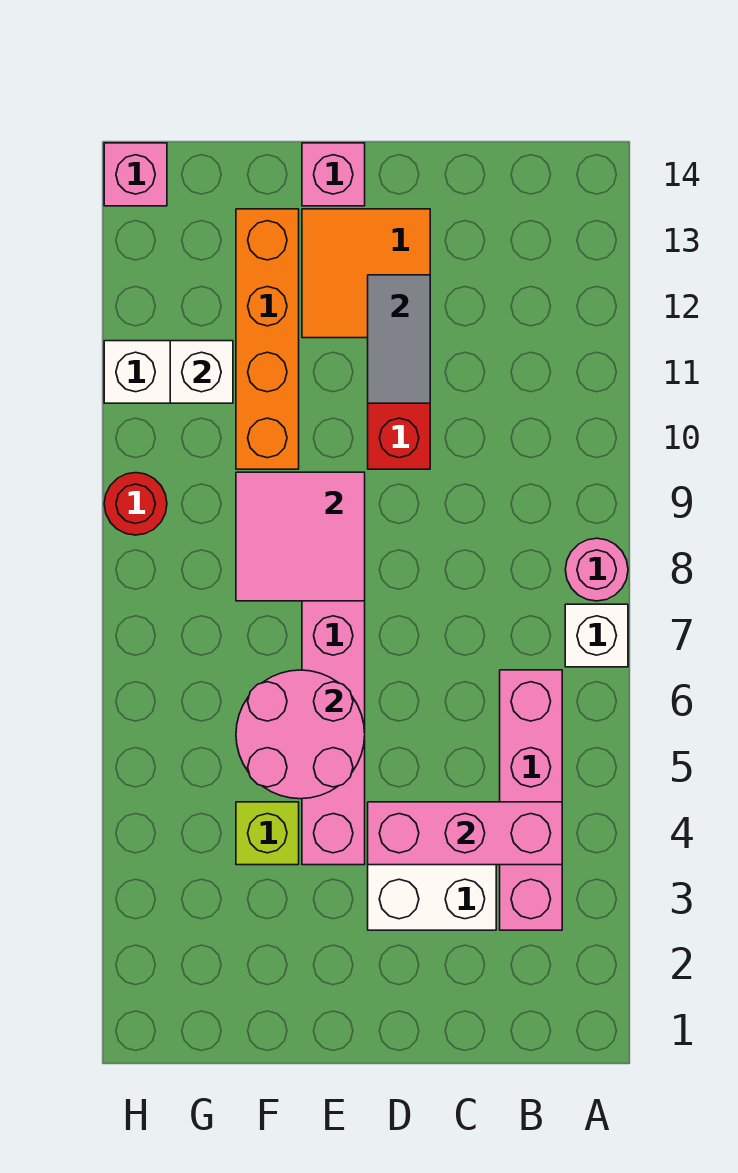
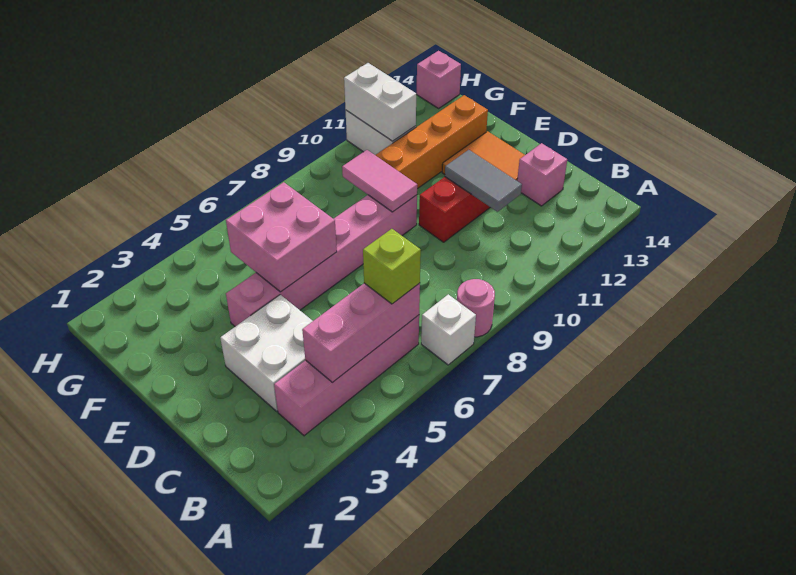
pink brick B4:D4 level 2 -> pink brick B4:B6 level 2
grey tile D11:D12 level 2 -> grey tile C11:D11 level 2
pink round brick E5:F6 level 2 -> pink brick E5:F6 level 2
pink tile E8:F9 level 2 -> pink tile E9:F9 level 2
pink brick E14 level 1 -> pink brick C13 level 1
lime brick F4 level 1 -> lime brick B6 level 3
white brick G11 level 2 -> white brick G11:H11 level 2
red round brick H9 level 1 -> none

